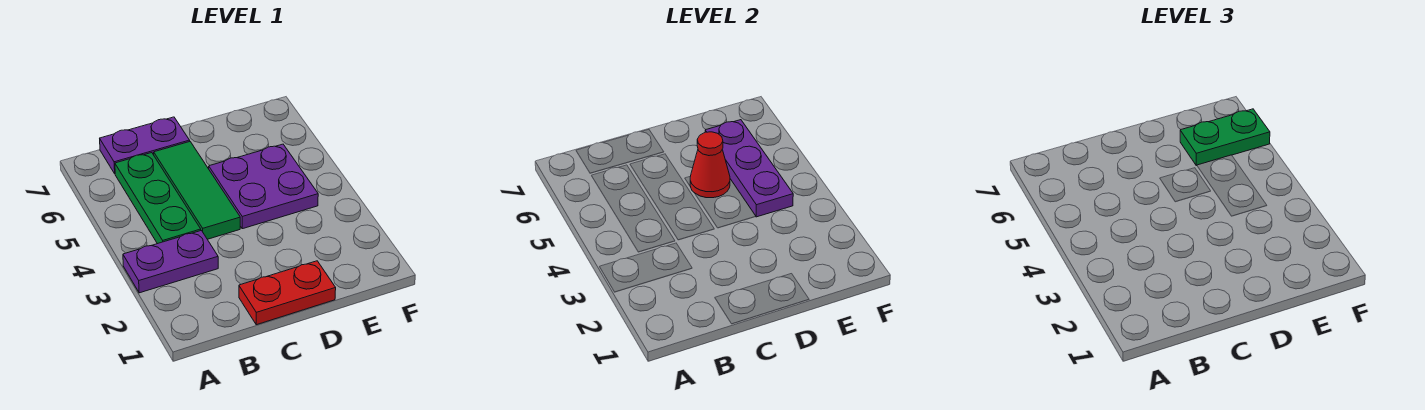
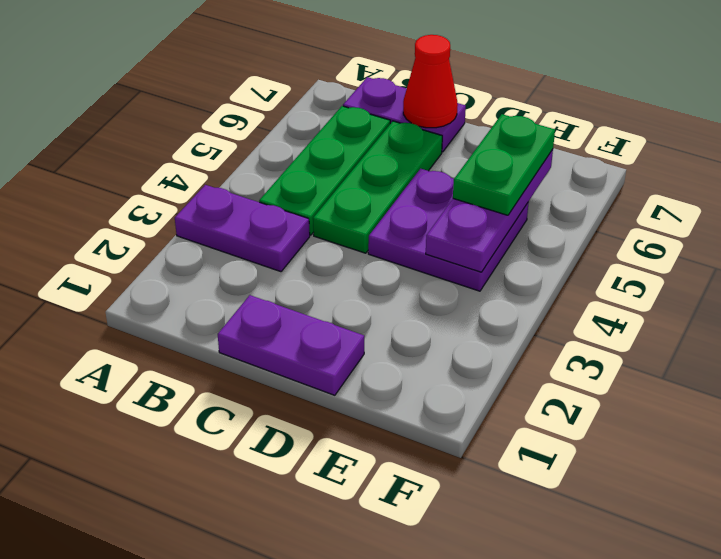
red plate C1:D1 level 1 -> purple plate C1:D1 level 1
green tile C4:C6 level 1 -> green plate C4:C6 level 1
red cone D5 level 2 -> red cone C7 level 2
green plate E6:F6 level 3 -> green plate E5:E6 level 3

